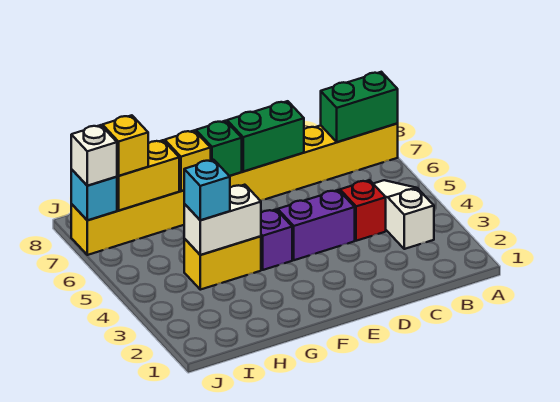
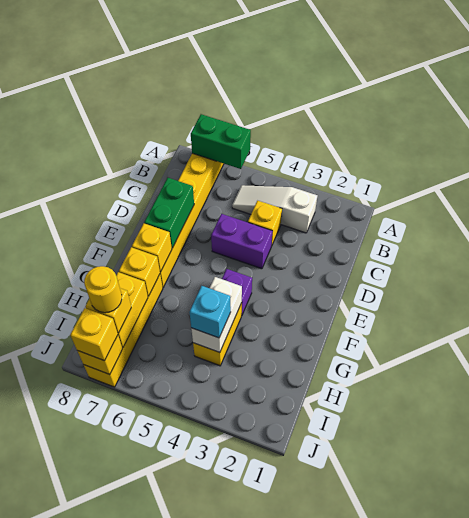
green brick A7:B7 level 2 -> green brick A6:A7 level 2
red brick C4 level 1 -> yellow brick C4 level 1
purple brick D4:E4 level 1 -> purple brick D4:D5 level 1
green brick F7 level 2 -> yellow brick F7 level 2
none -> yellow round brick I7 level 4
cyan brick J7 level 2 -> yellow brick J7 level 2
white brick J7 level 3 -> yellow brick J7 level 3

